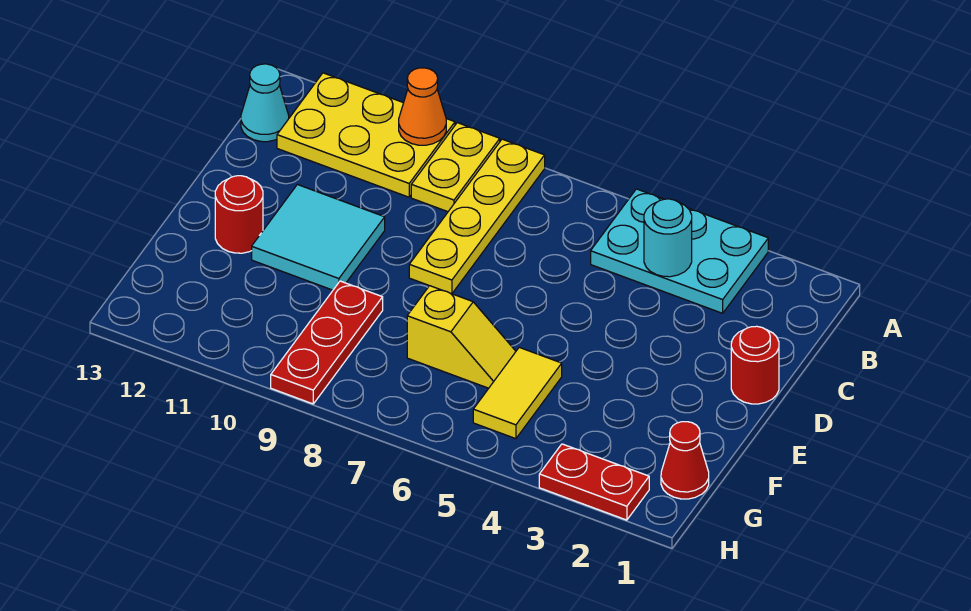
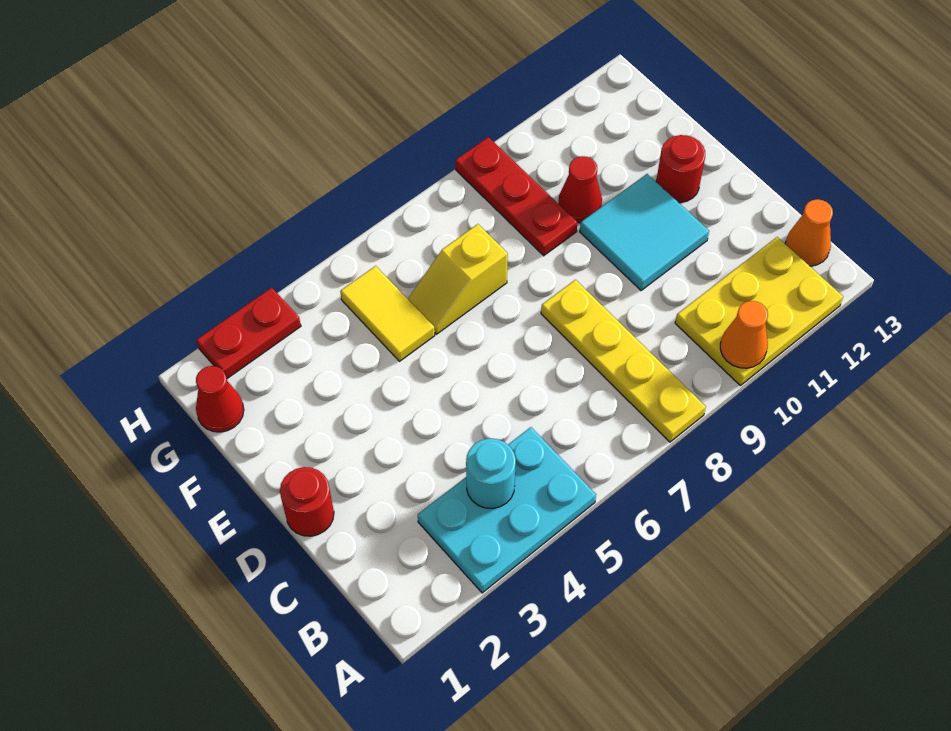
yellow plate A9:B9 level 1 -> none
cyan cone B13 level 1 -> orange cone B13 level 1
none -> red cone F10 level 1

